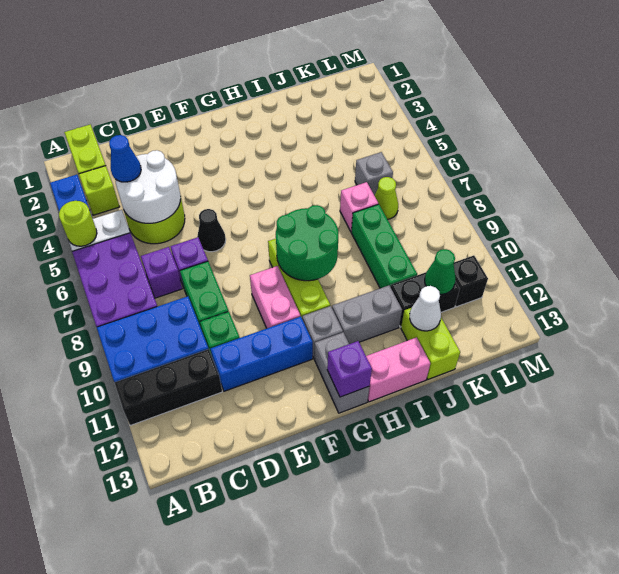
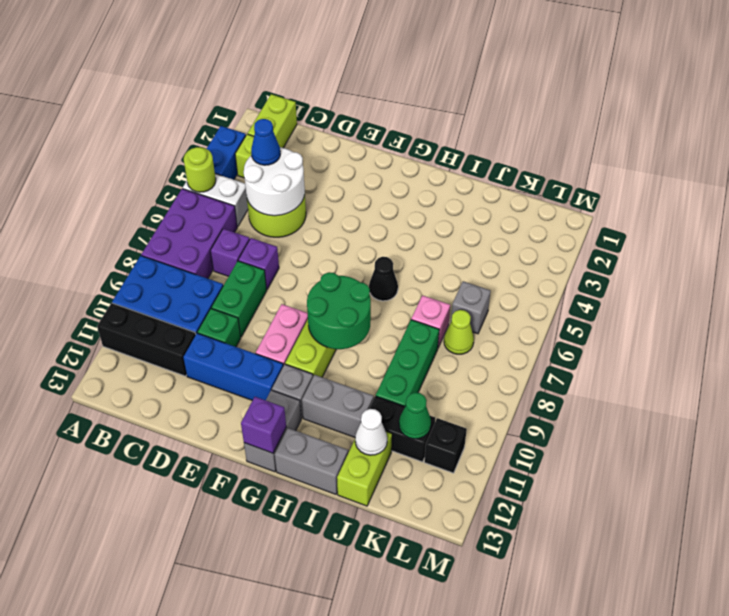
black cone E6 level 1 -> black cone H6 level 1
pink brick H13:I13 level 1 -> grey brick H13:I13 level 1

